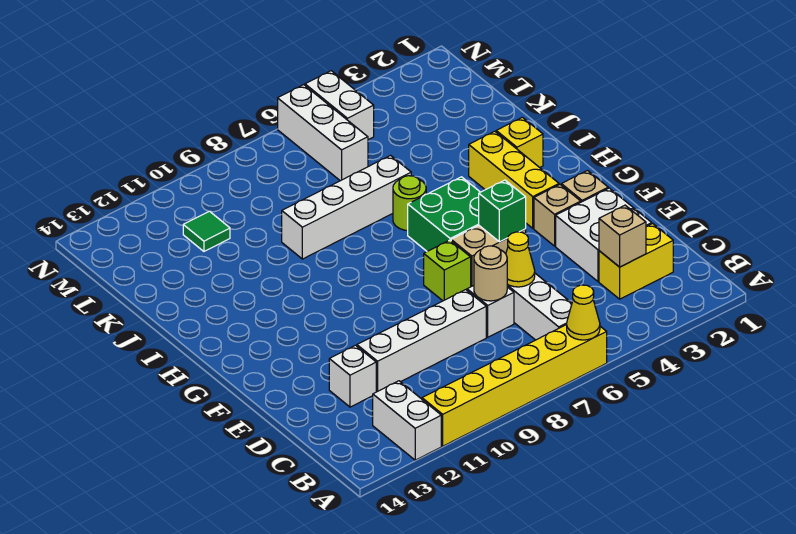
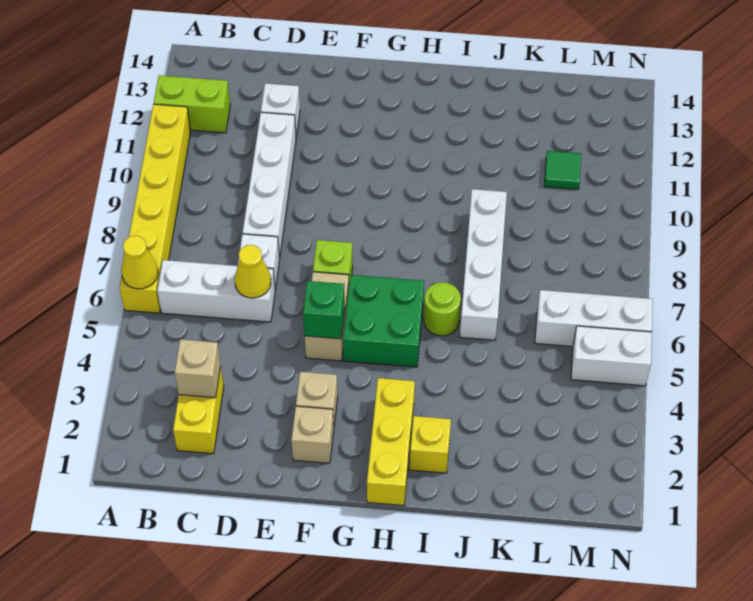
white brick A12:B12 level 1 -> lime brick A12:B12 level 1
white brick D2:E3 level 1 -> none
tan round brick D7 level 2 -> none
yellow brick G3:I3 level 1 -> yellow brick H1:H3 level 1

